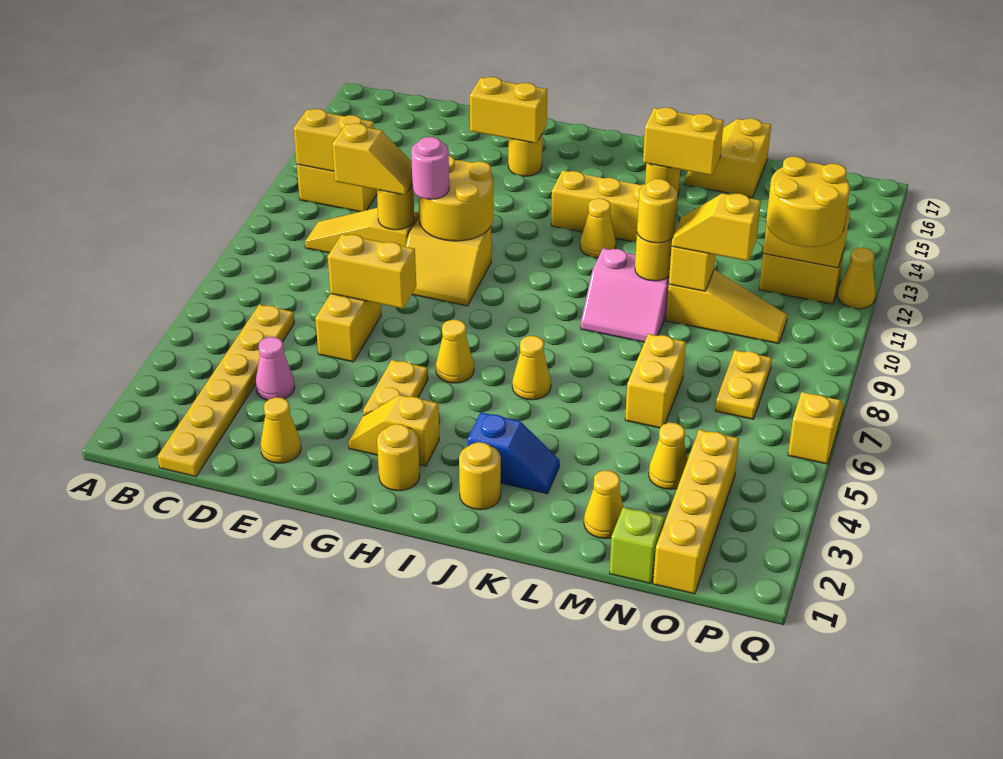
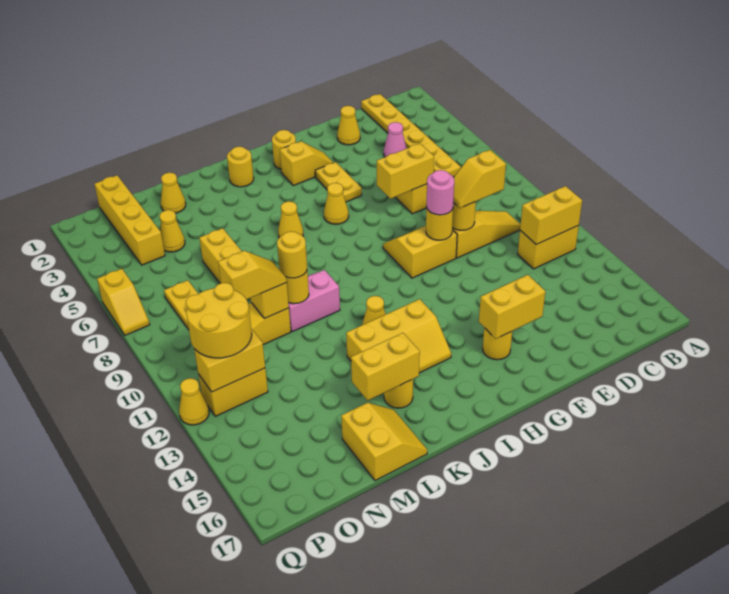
yellow round brick F10:G11 level 2 -> yellow round brick F10 level 2
blue slope J3:K3 level 1 top J -> none
lime brick N1 level 1 -> none

